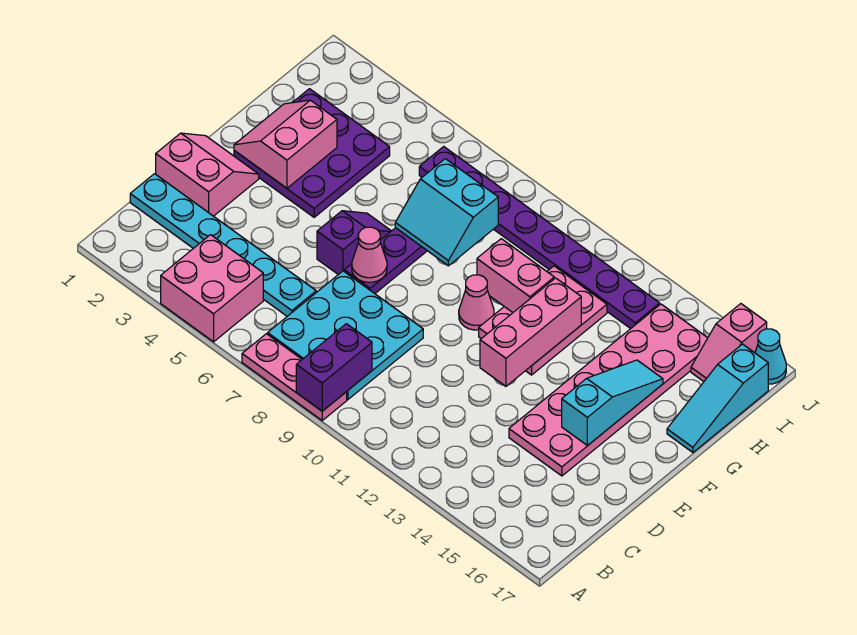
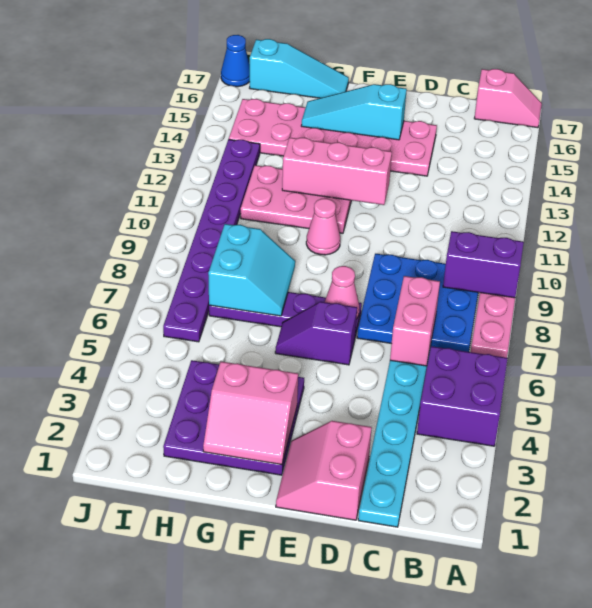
pink brick A4:B5 level 1 -> purple brick A4:B5 level 1
cyan plate B7:D9 level 1 -> blue plate B7:D9 level 1
pink brick G10:G11 level 2 -> pink brick C6:C7 level 2
pink slope I16:J16 level 1 top J -> pink slope A17:B17 level 1 top B
cyan cone J17 level 1 -> blue cone J17 level 1

